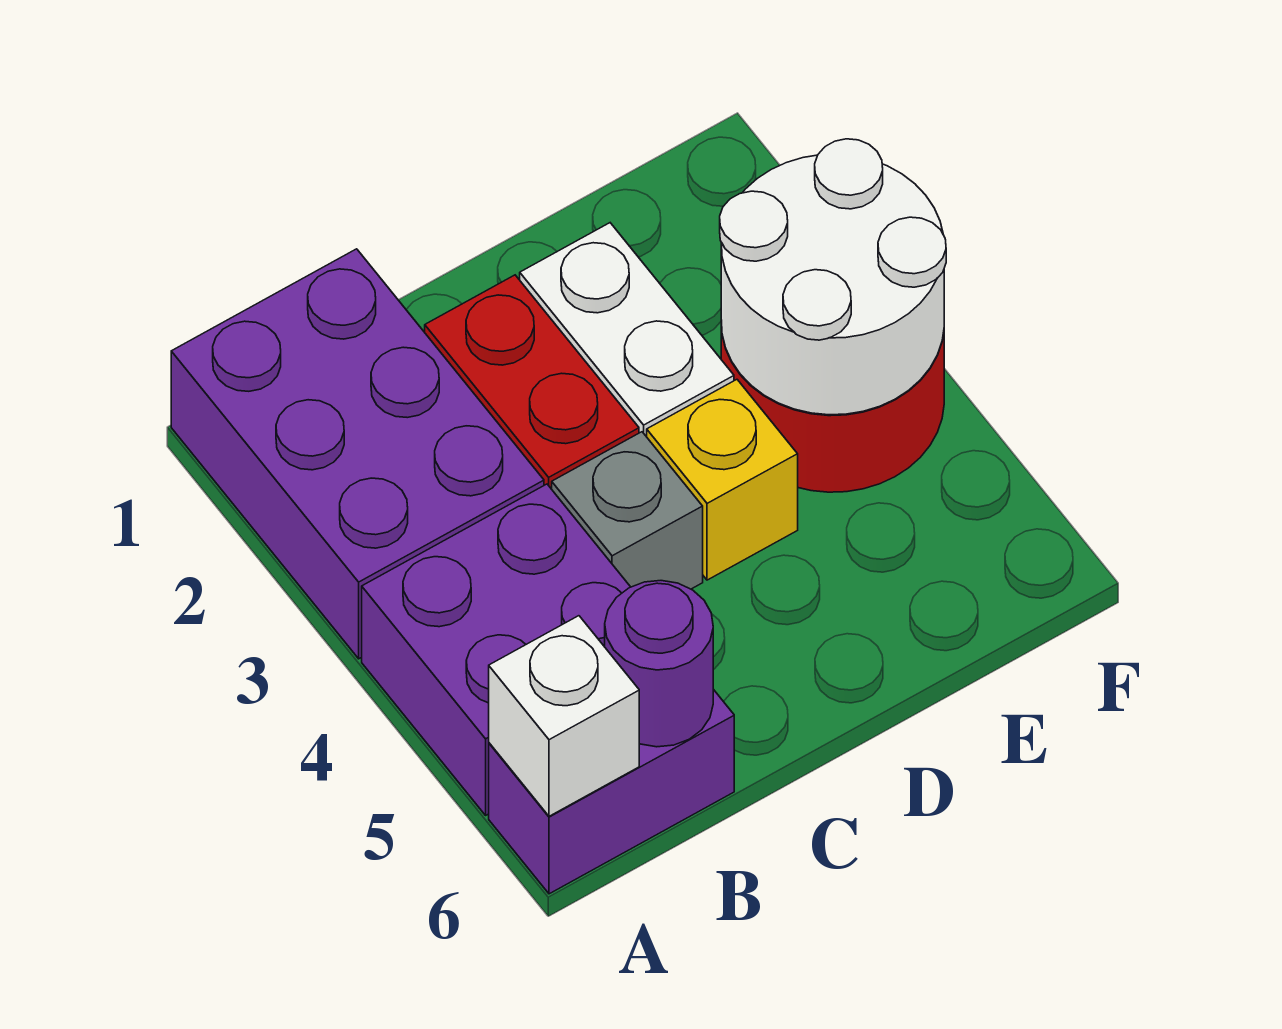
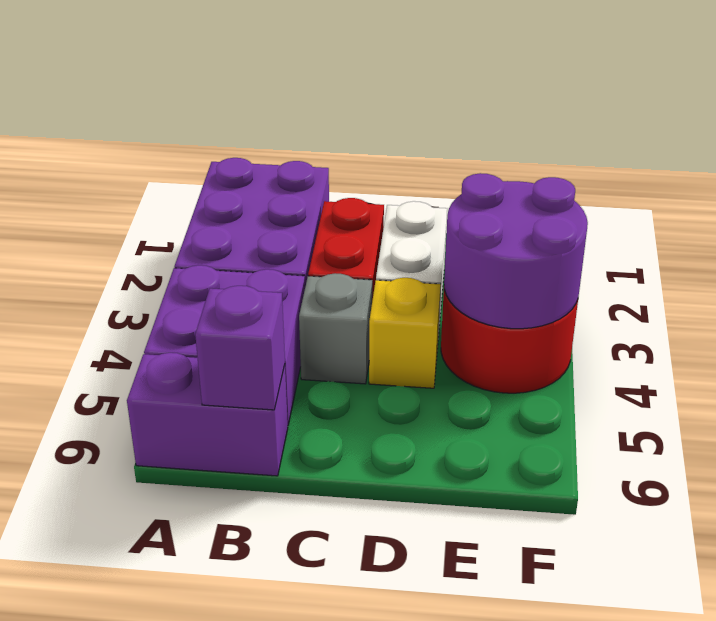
white brick A6 level 2 -> none
purple round brick B6 level 2 -> purple brick B6 level 2
white round brick E3:F4 level 2 -> purple round brick E3:F4 level 2

